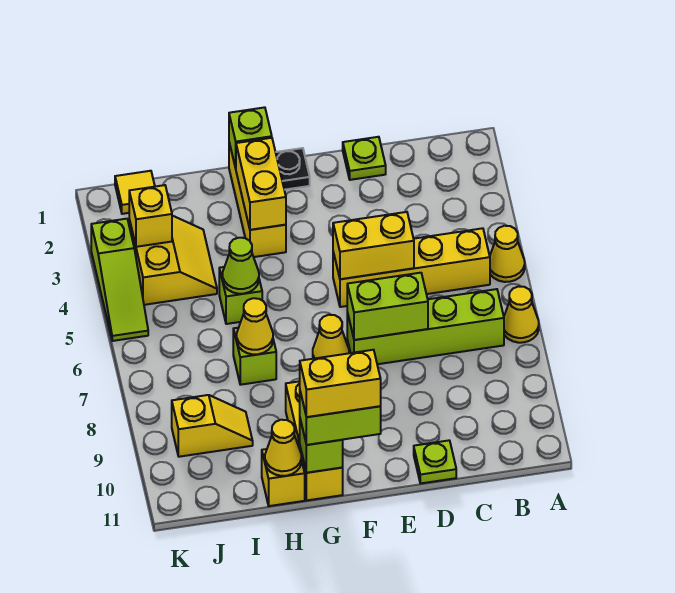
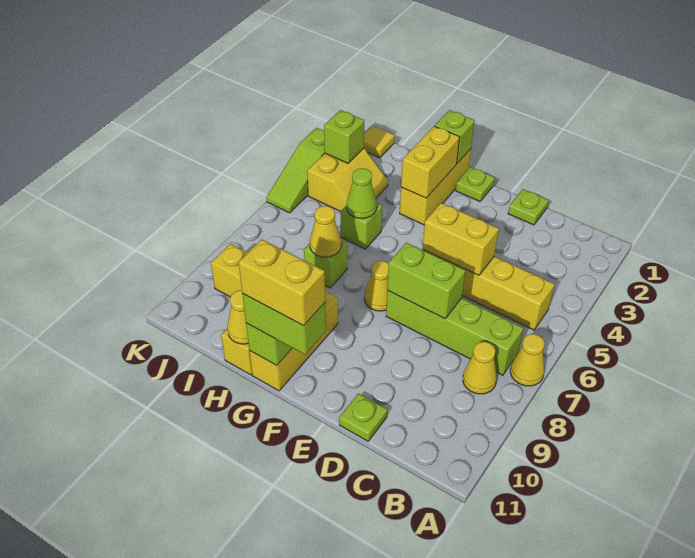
yellow cone A5 level 1 -> yellow cone B8 level 1
black plate F1 level 1 -> lime plate F1 level 1
yellow brick J3 level 2 -> lime brick J3 level 2

